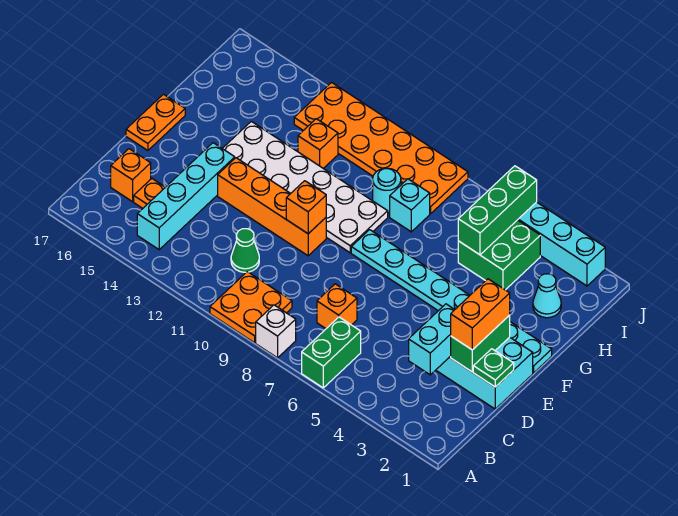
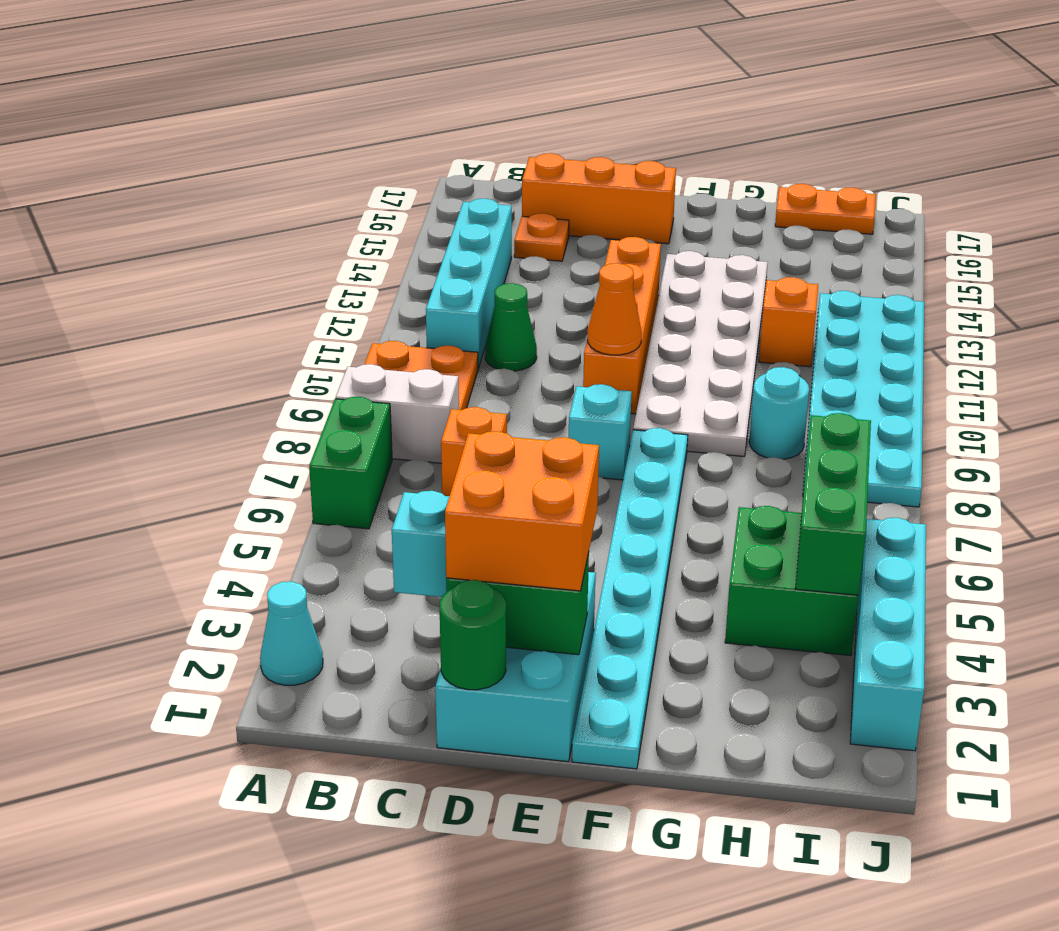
green brick A6:B6 level 1 -> green brick A6:A7 level 1
white brick A8 level 1 -> white brick A8:B8 level 1
cyan brick B14:E14 level 1 -> cyan brick B11:B14 level 1
orange brick C16 level 1 -> orange brick C16:E16 level 1
green plate D1 level 2 -> green round brick D1 level 2
orange brick D2:E2 level 3 -> orange brick D2:E3 level 3
orange brick E10 level 2 -> orange cone E10 level 2
orange plate E17:F17 level 1 -> orange plate H17:I17 level 1
cyan cone H2 level 1 -> cyan cone A2 level 1
green brick H5:J5 level 2 -> green brick I4:I6 level 2
cyan brick H8 level 1 -> cyan brick E8 level 1
orange plate I8:J13 level 1 -> cyan plate I8:J13 level 1

